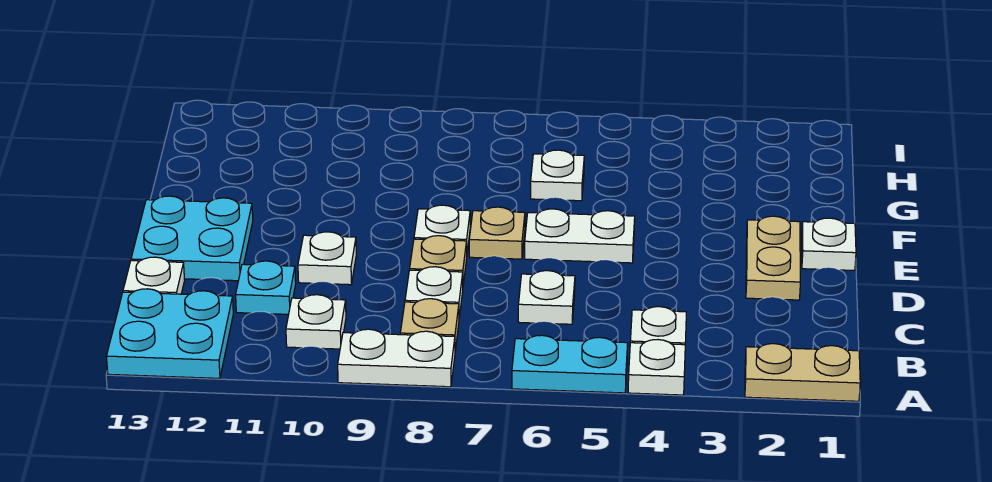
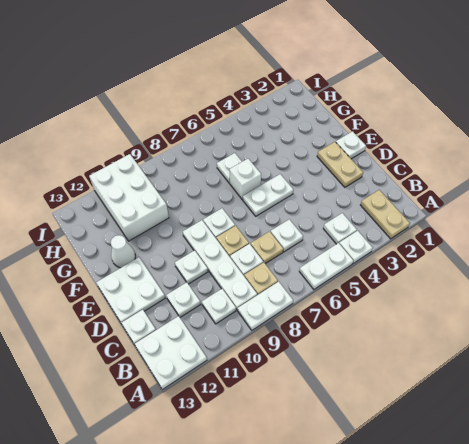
tan plate A1:A2 level 1 -> tan plate A2:B2 level 1
cyan plate A5:A6 level 1 -> white plate A5:A6 level 1
cyan plate A12:B13 level 1 -> white plate A12:B13 level 1
none -> white plate B9:E9 level 1
cyan plate C11 level 1 -> white plate C11 level 1
cyan plate D12:E13 level 1 -> white plate D12:E13 level 1
tan plate E7 level 1 -> tan plate C7 level 1
none -> white brick F6 level 1
none -> white cone F12 level 1
none -> white brick G10:I11 level 1

